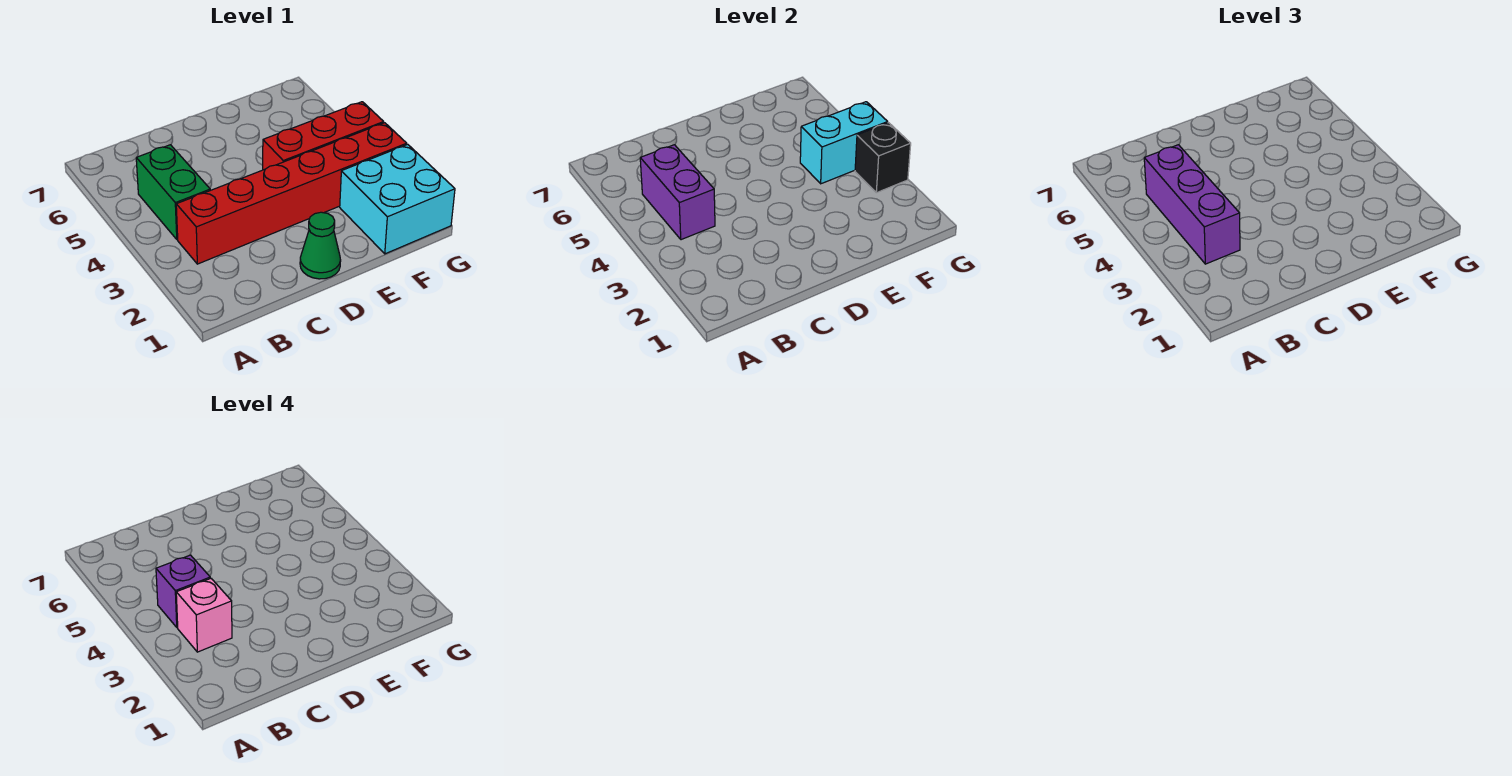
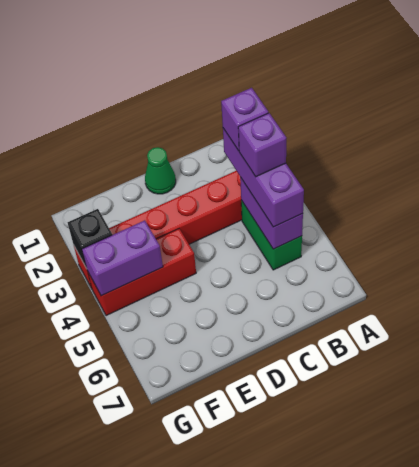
pink brick B3 level 4 -> purple brick B3 level 4
cyan brick F1:G2 level 1 -> none
cyan brick F4:G4 level 2 -> purple brick F4:G4 level 2

